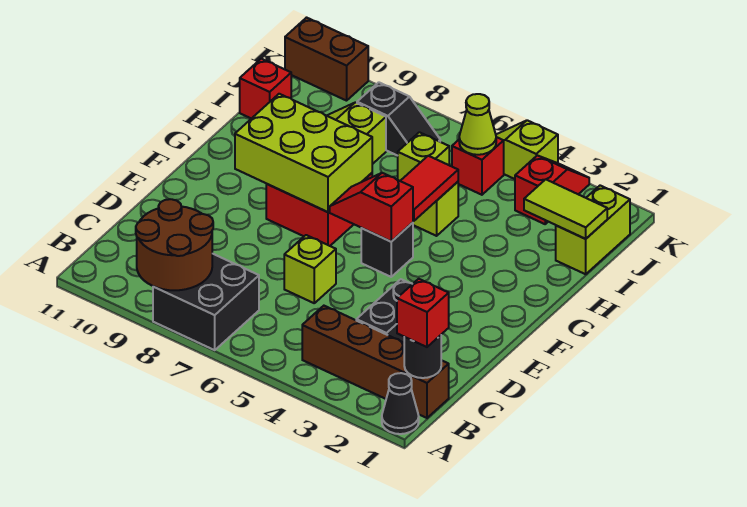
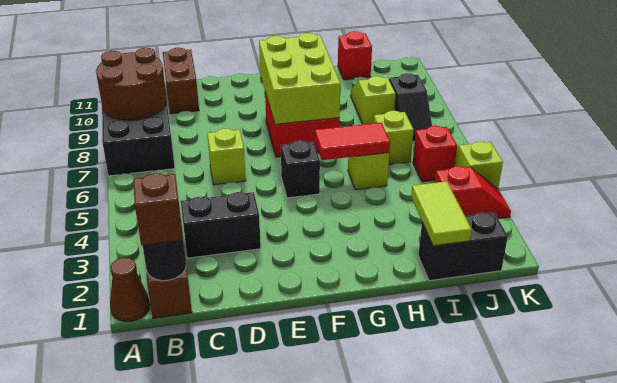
black cone A1 level 1 -> brown cone A1 level 1
red brick B1 level 3 -> brown brick B1 level 3
red slope F5:F6 level 2 top 5 -> none
lime brick I1:J1 level 1 -> black brick I1:J1 level 1
lime cone J5 level 2 -> none
brown brick K10:K11 level 1 -> brown brick C10:C11 level 1

